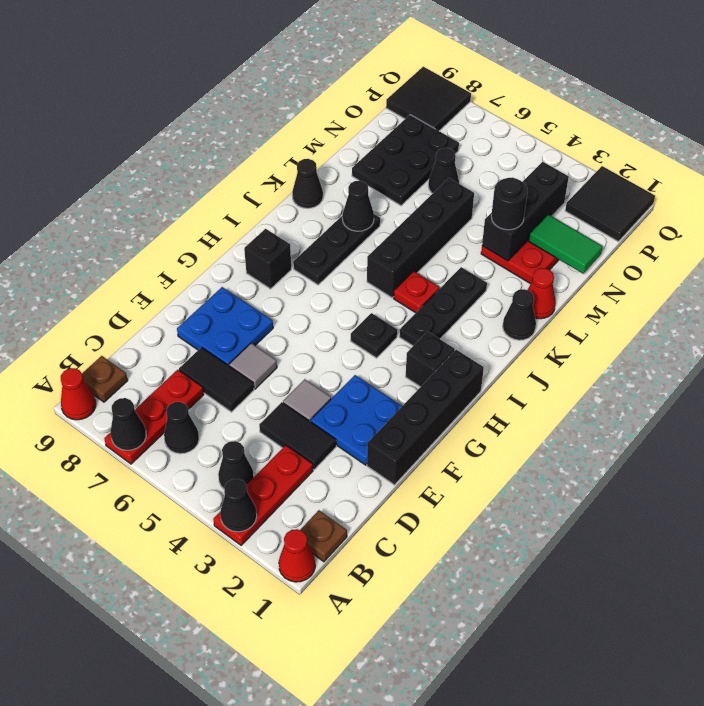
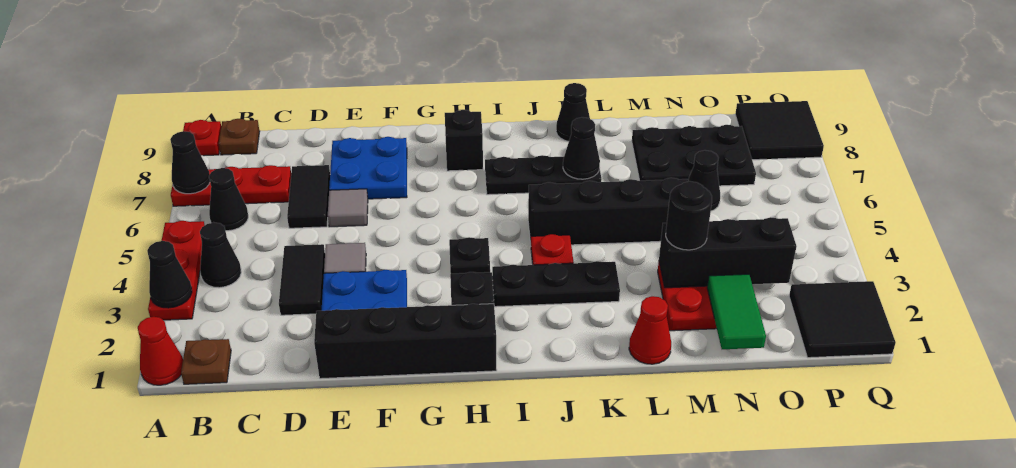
red plate A3:C3 level 1 -> red plate A3:A5 level 1
red cone A9 level 1 -> red plate A9 level 1
black cone K1 level 1 -> none

